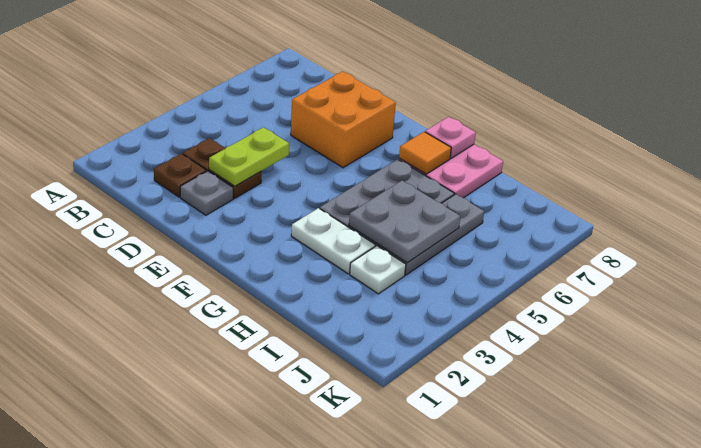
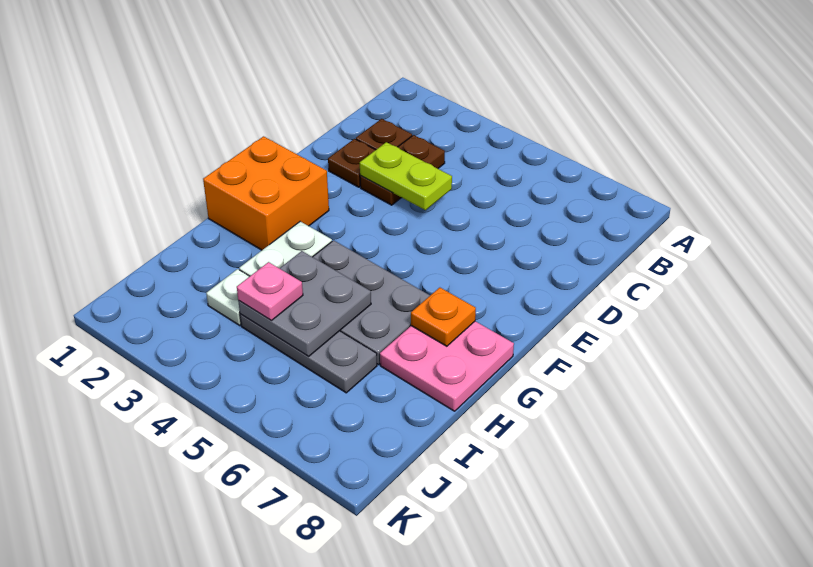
grey plate D2 level 1 -> brown plate D2 level 1
orange brick D6:E7 level 1 -> orange brick F1:G2 level 1
orange tile G7 level 2 -> orange plate G7 level 2
pink plate G8 level 2 -> pink plate I4 level 3

